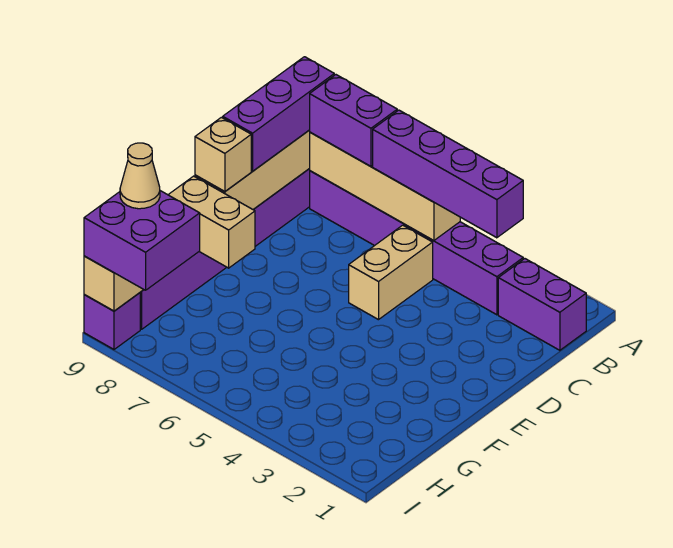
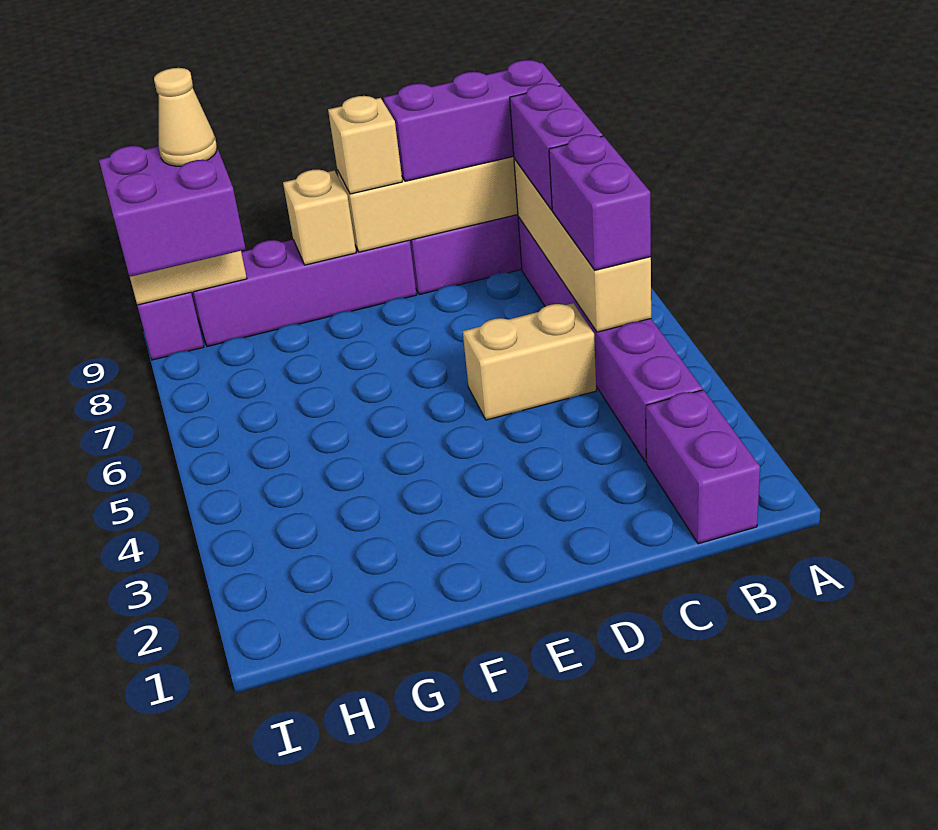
purple brick B3:B6 level 3 -> purple brick B5:B6 level 3
tan brick F8:F9 level 2 -> tan brick F9 level 2

